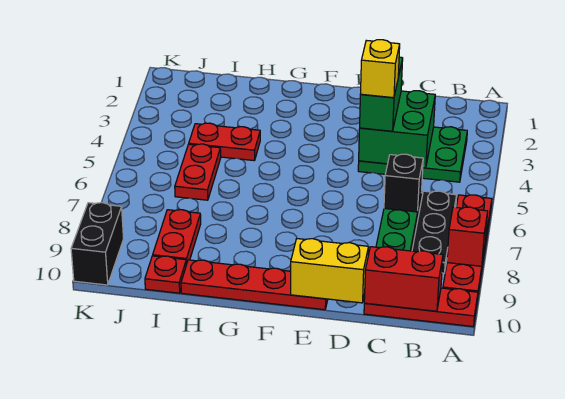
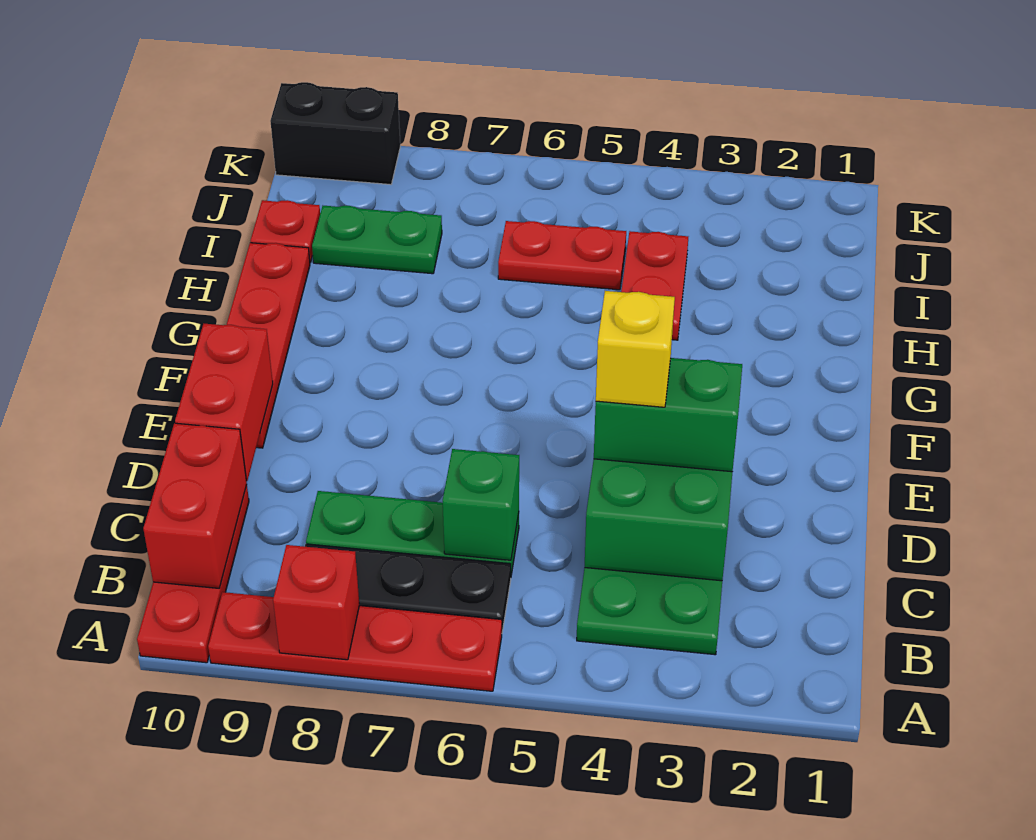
black brick C6 level 2 -> green brick C6 level 2
yellow brick D10:E10 level 2 -> red brick D10:E10 level 2
red plate I8:I9 level 1 -> green plate I8:I9 level 1

